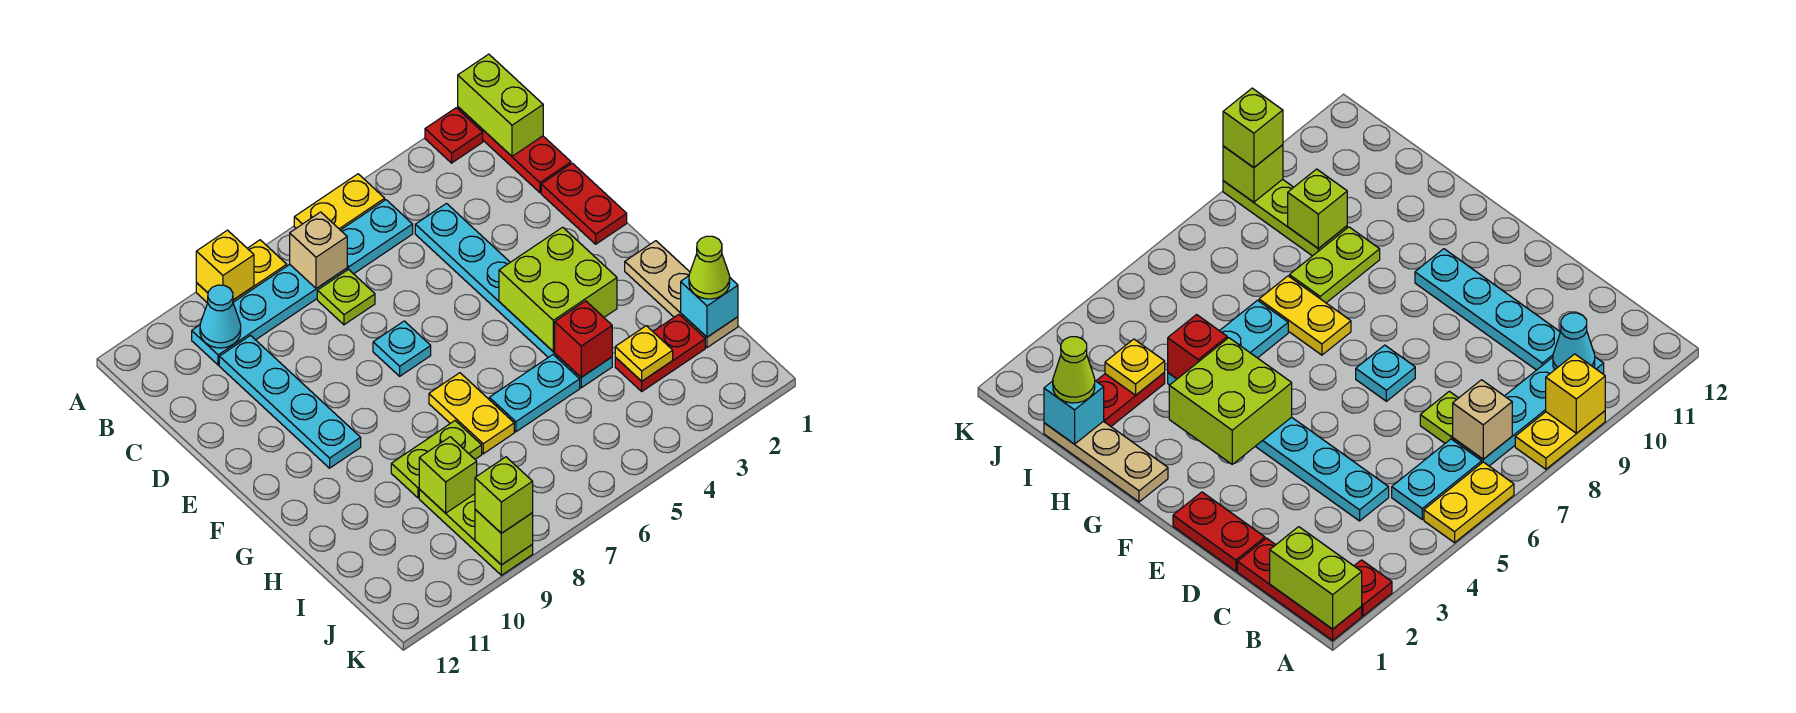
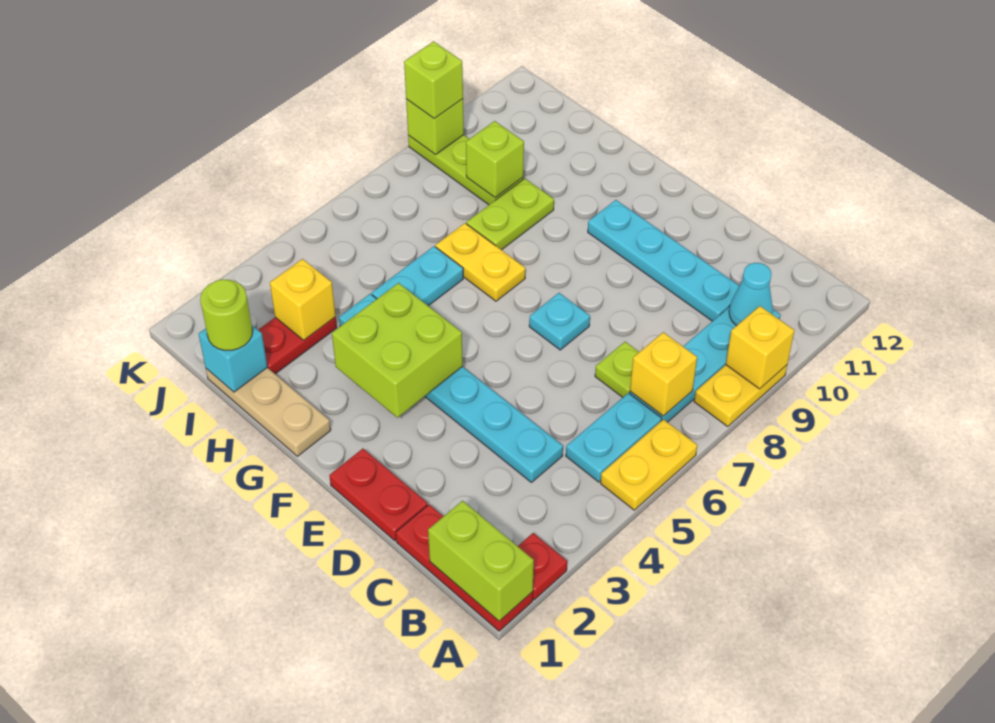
tan brick B7 level 2 -> yellow brick B7 level 2
red brick H4 level 2 -> none
lime cone I1 level 3 -> lime round brick I1 level 3
yellow plate I3 level 2 -> yellow brick I3 level 2

